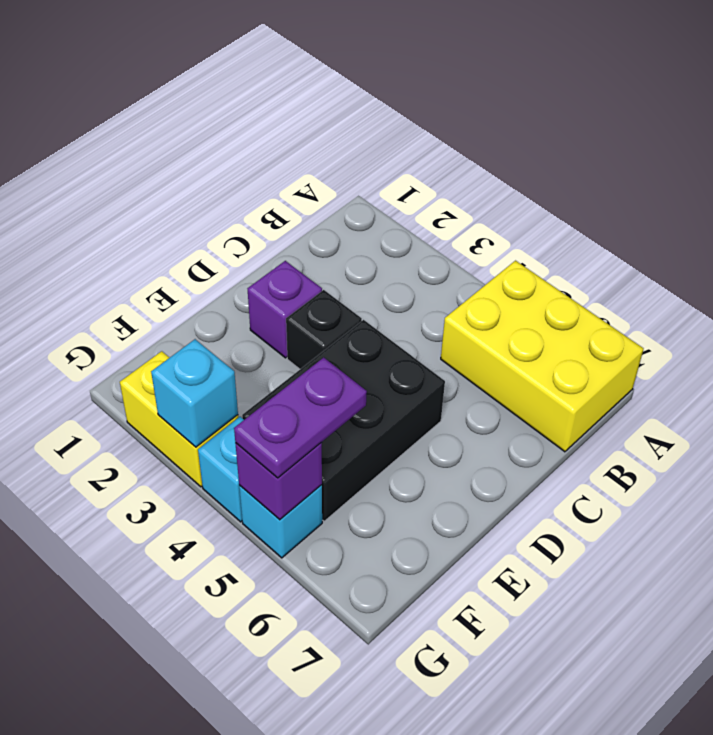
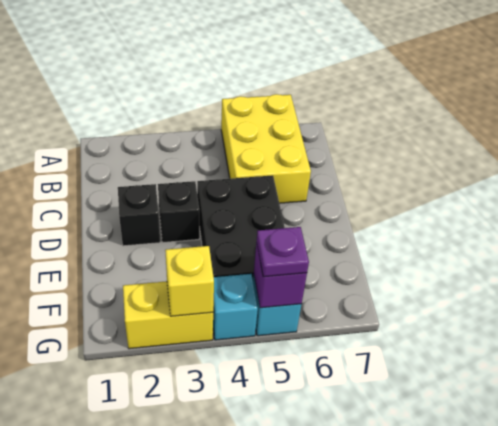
yellow brick A5:B7 level 1 -> yellow brick A5:C6 level 1
purple brick D2 level 1 -> black brick D2 level 1
purple plate F5:G5 level 3 -> purple plate G5 level 3
cyan brick G3 level 2 -> yellow brick G3 level 2

